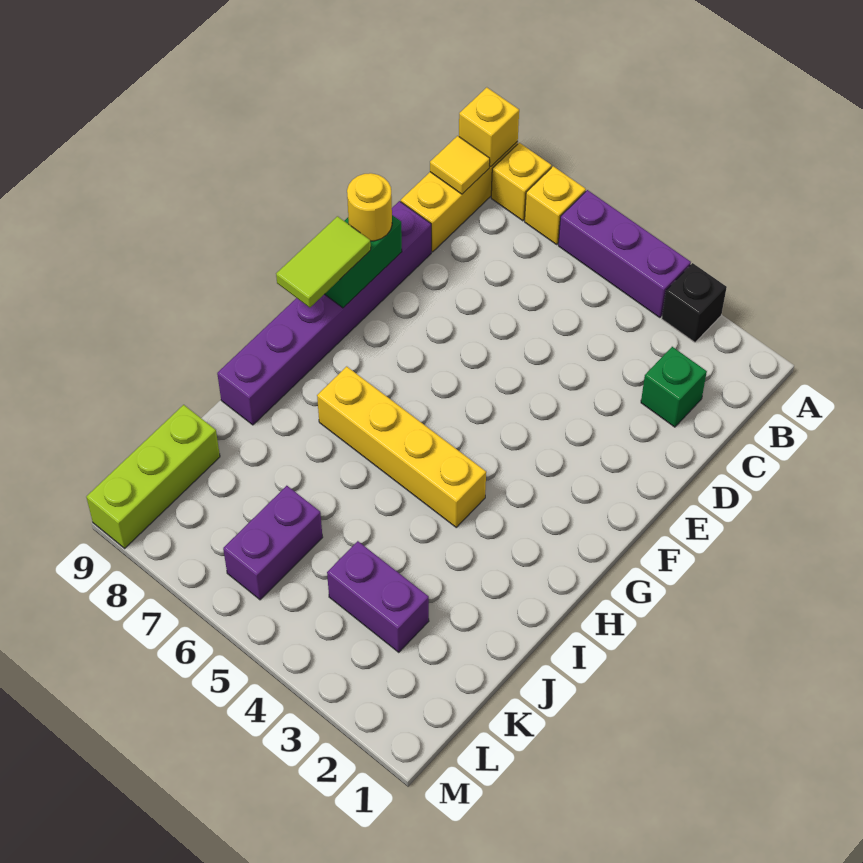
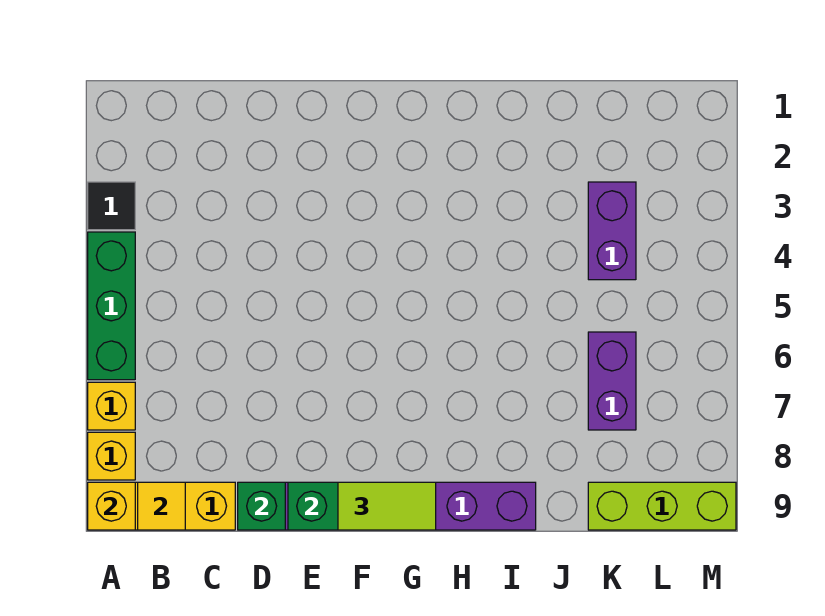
black brick A3 level 1 -> black tile A3 level 1
purple brick A4:A6 level 1 -> green brick A4:A6 level 1
green brick C2 level 1 -> green brick D9 level 2
yellow round brick E9 level 3 -> none
yellow brick H4:H7 level 1 -> none
purple brick K6:L6 level 1 -> purple brick K6:K7 level 1

